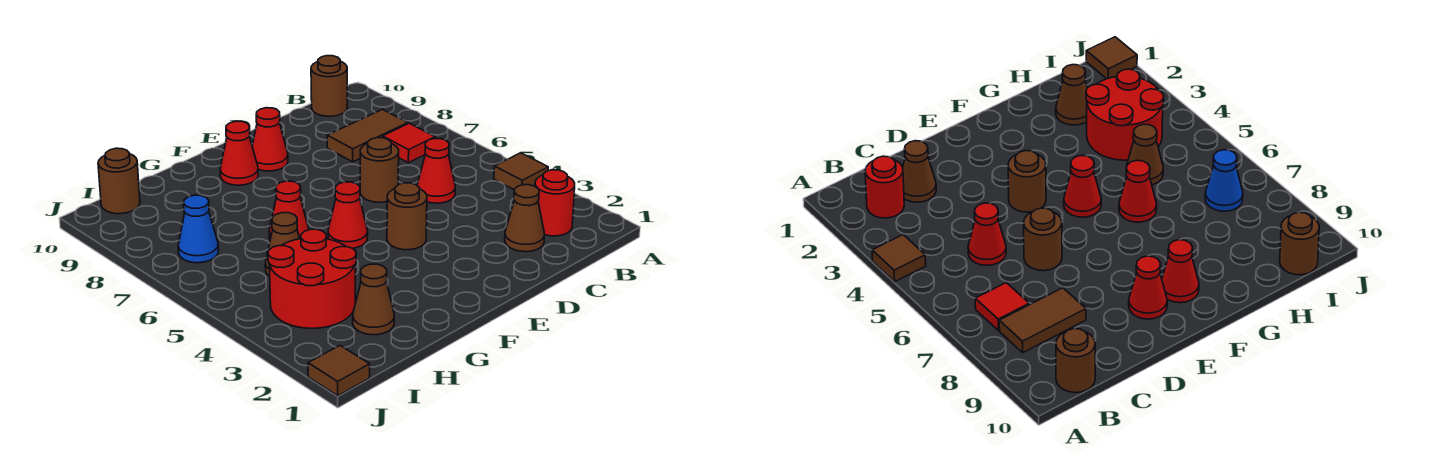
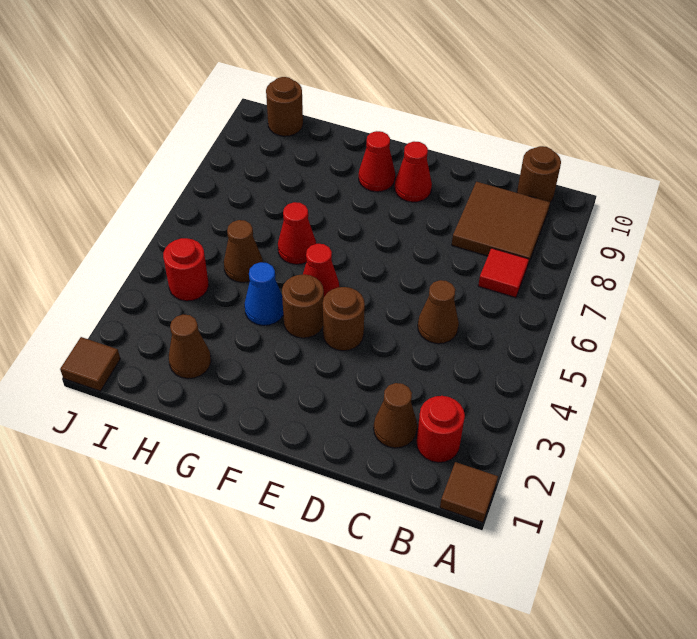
brown tile A4 level 1 -> brown tile A1 level 1
brown tile B8:C8 level 1 -> brown tile B8:C9 level 1
red cone C5 level 1 -> brown cone C5 level 1
brown round brick D6 level 1 -> brown round brick F4 level 1
red round brick H3:I4 level 1 -> red round brick I4 level 1
blue cone I7 level 1 -> blue cone G4 level 1

